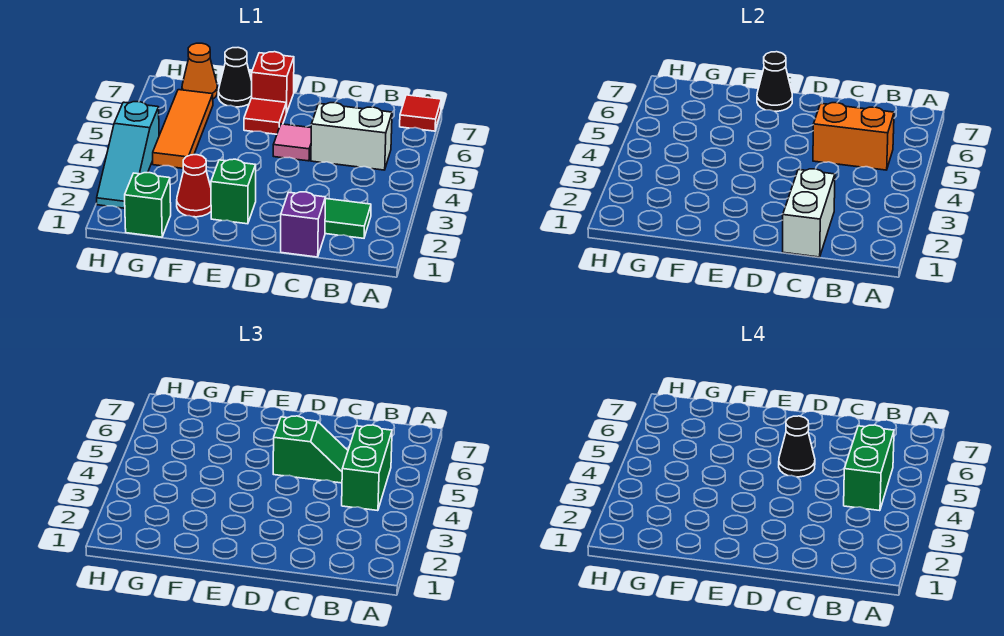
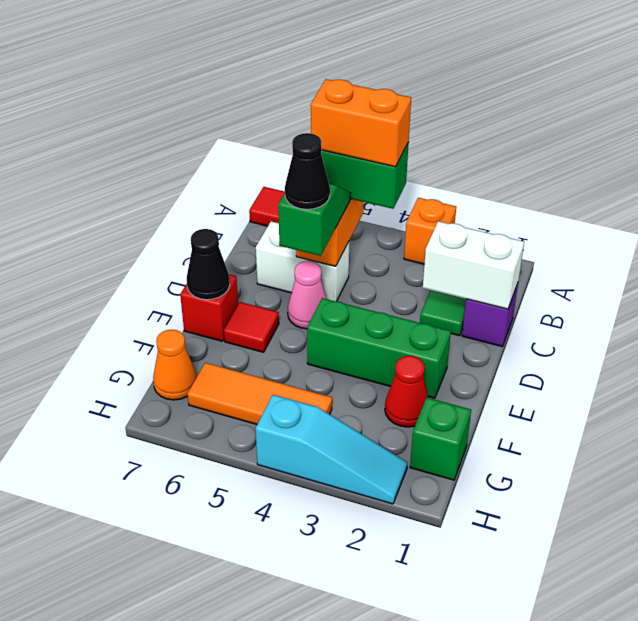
none -> orange brick A3 level 1
green brick B4:B5 level 4 -> orange brick B4:B5 level 4
white brick B5:C5 level 1 -> white brick C5:C6 level 1
pink tile D5 level 1 -> pink cone D5 level 1
green brick E2 level 1 -> green brick E2:E4 level 1
black cone F7 level 1 -> none

